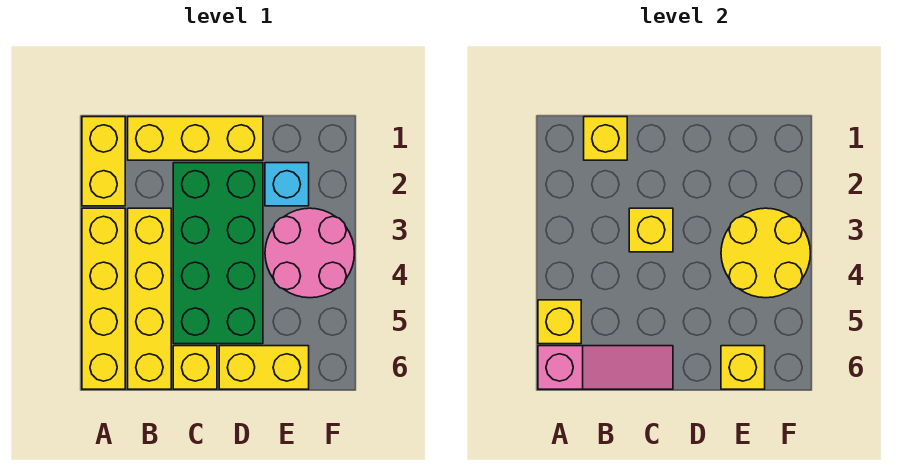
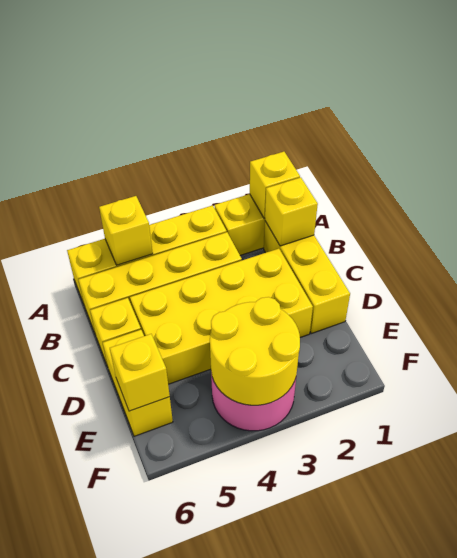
pink slope A6:C6 level 2 top A -> none
green brick C2:D5 level 1 -> yellow brick C2:D5 level 1
yellow brick C3 level 2 -> yellow brick A1 level 2
cyan brick E2 level 1 -> none

